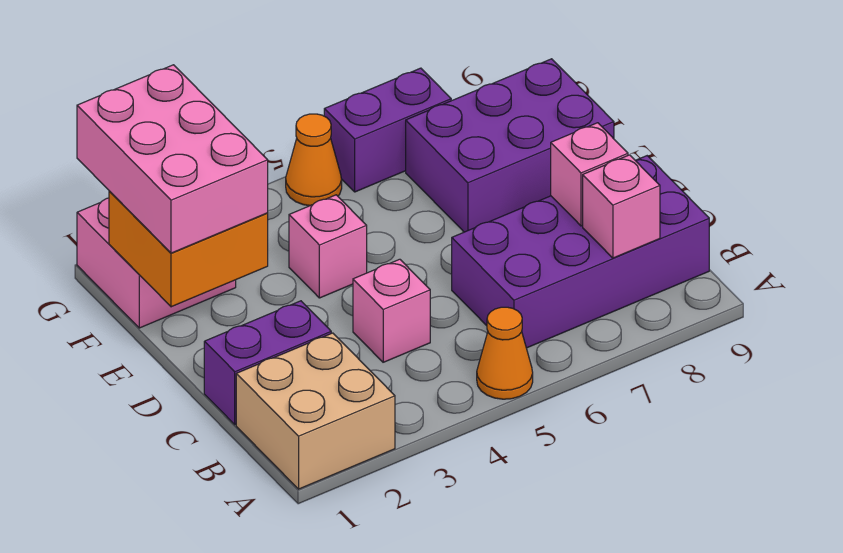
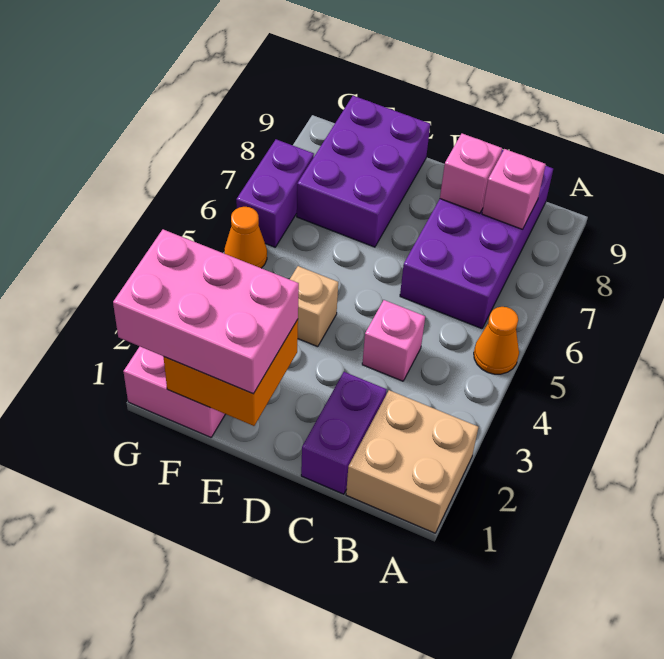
pink brick E4 level 1 -> tan brick E4 level 1

